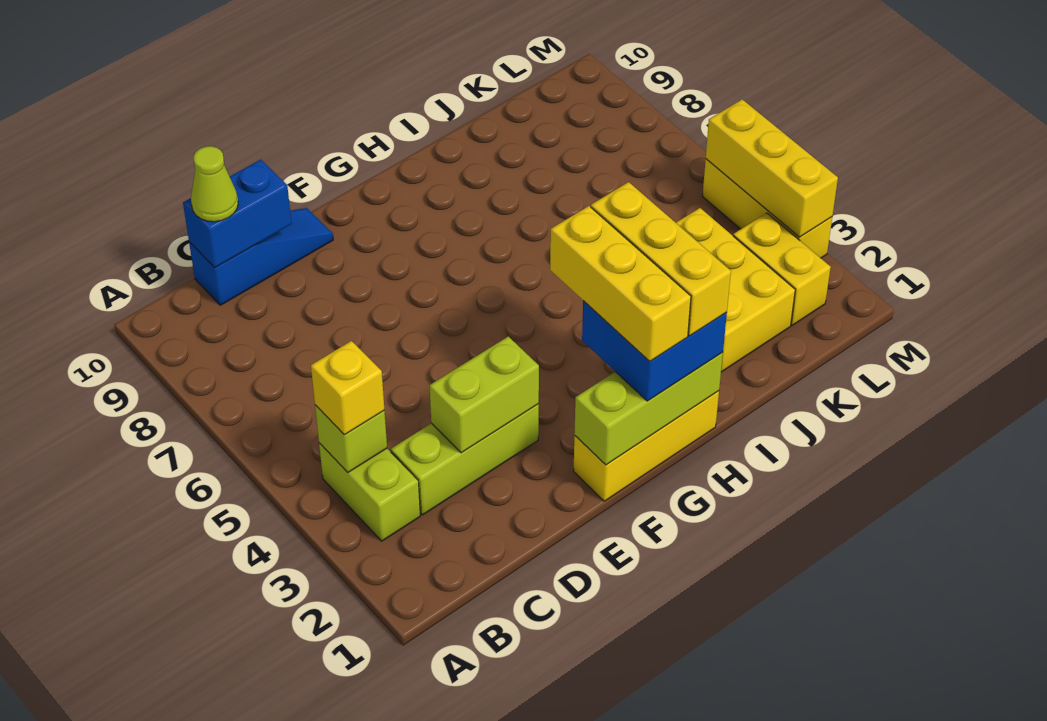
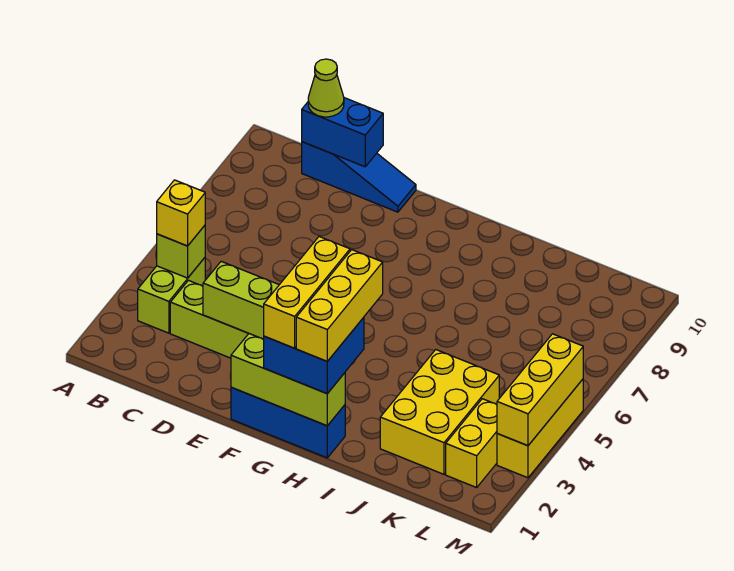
yellow brick F1:H1 level 1 -> blue brick F1:H1 level 1

